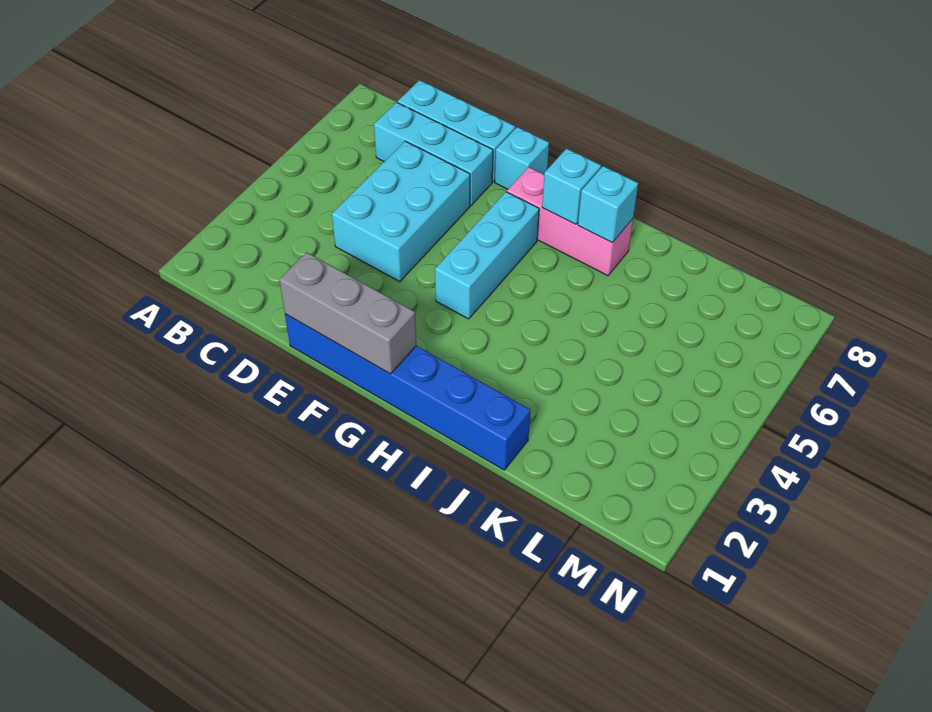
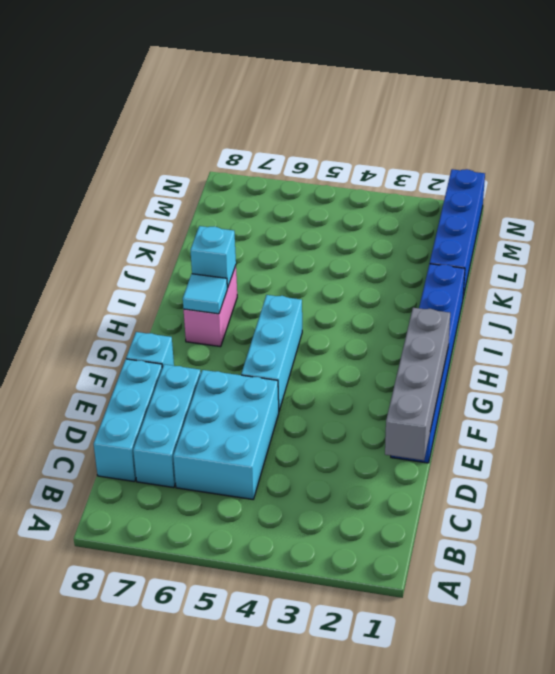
cyan brick D4:E6 level 1 -> cyan brick C5:E6 level 1
grey brick E1:G1 level 2 -> grey brick D1:G1 level 2
cyan brick G4:G6 level 1 -> cyan brick F5:H5 level 1
pink brick G7:I7 level 1 -> pink brick H7:I7 level 1
cyan brick H7 level 2 -> cyan tile H7 level 2
none -> blue brick K1:N1 level 1

